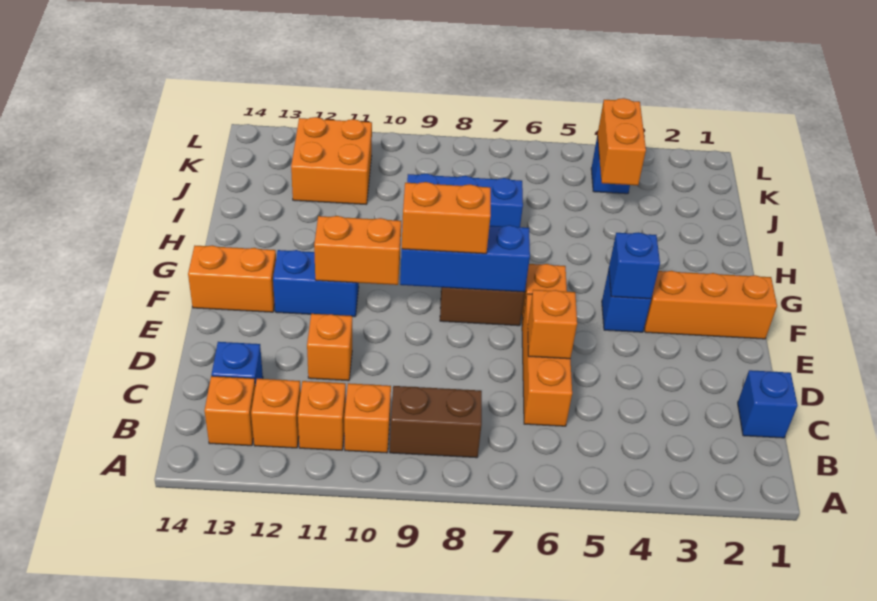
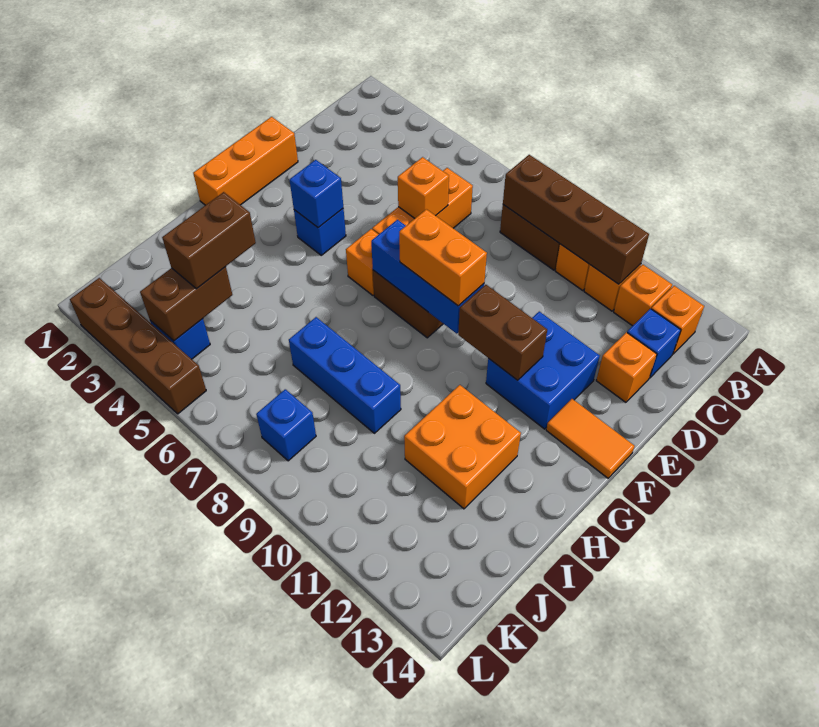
none -> brown brick B8:B11 level 2
blue brick C1 level 1 -> blue brick K8 level 1
orange brick D11 level 1 -> orange brick D13 level 1
orange brick F1:F3 level 1 -> orange brick E1:G1 level 1
orange brick F10:F11 level 2 -> brown brick F10:F11 level 2
blue brick F11:F12 level 1 -> blue brick E11:F12 level 1
orange brick F13:F14 level 1 -> orange tile F13:F14 level 1
none -> brown brick I4:J4 level 3
orange brick J4:K4 level 2 -> brown brick J4:K4 level 2
orange brick J11:K12 level 1 -> orange brick H11:I12 level 1
none -> brown brick L2:L5 level 1

